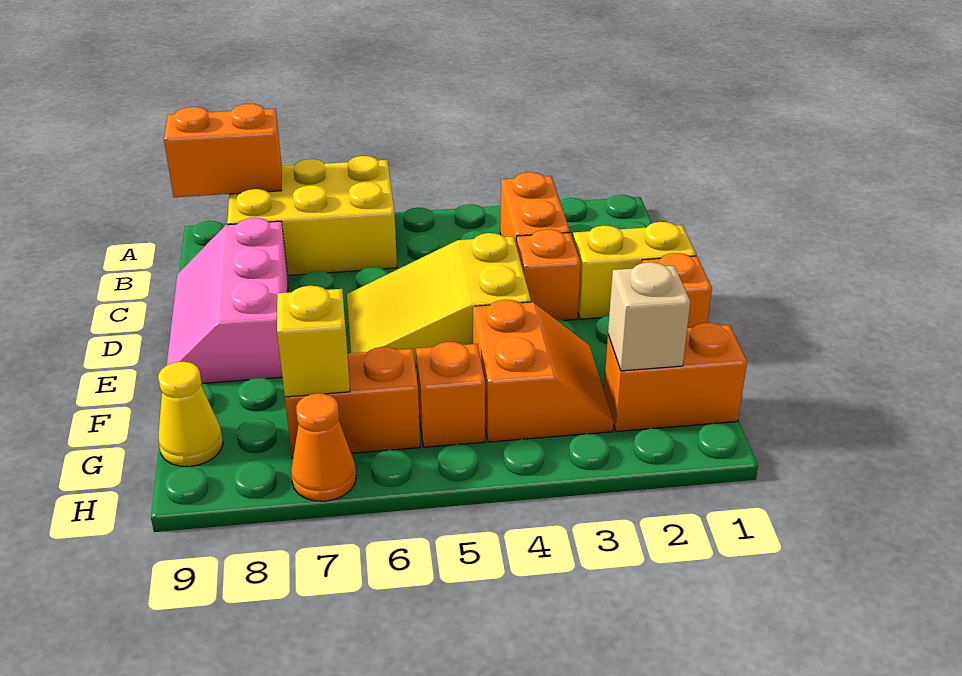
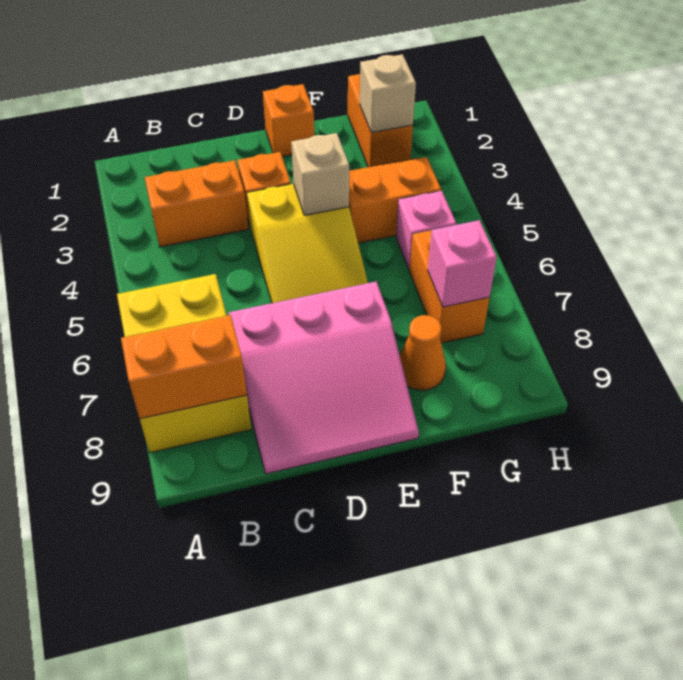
orange brick A8:A9 level 2 -> orange brick A8:B8 level 2
pink slope C8:E9 level 1 top 8 -> pink slope C7:E9 level 1 top 7
yellow brick D1:D2 level 1 -> none
none -> tan brick E4 level 2
orange brick G5 level 1 -> pink brick G5 level 1
yellow brick G7 level 2 -> pink brick G7 level 2
yellow cone G9 level 1 -> none
orange cone H7 level 1 -> orange cone F8 level 1

